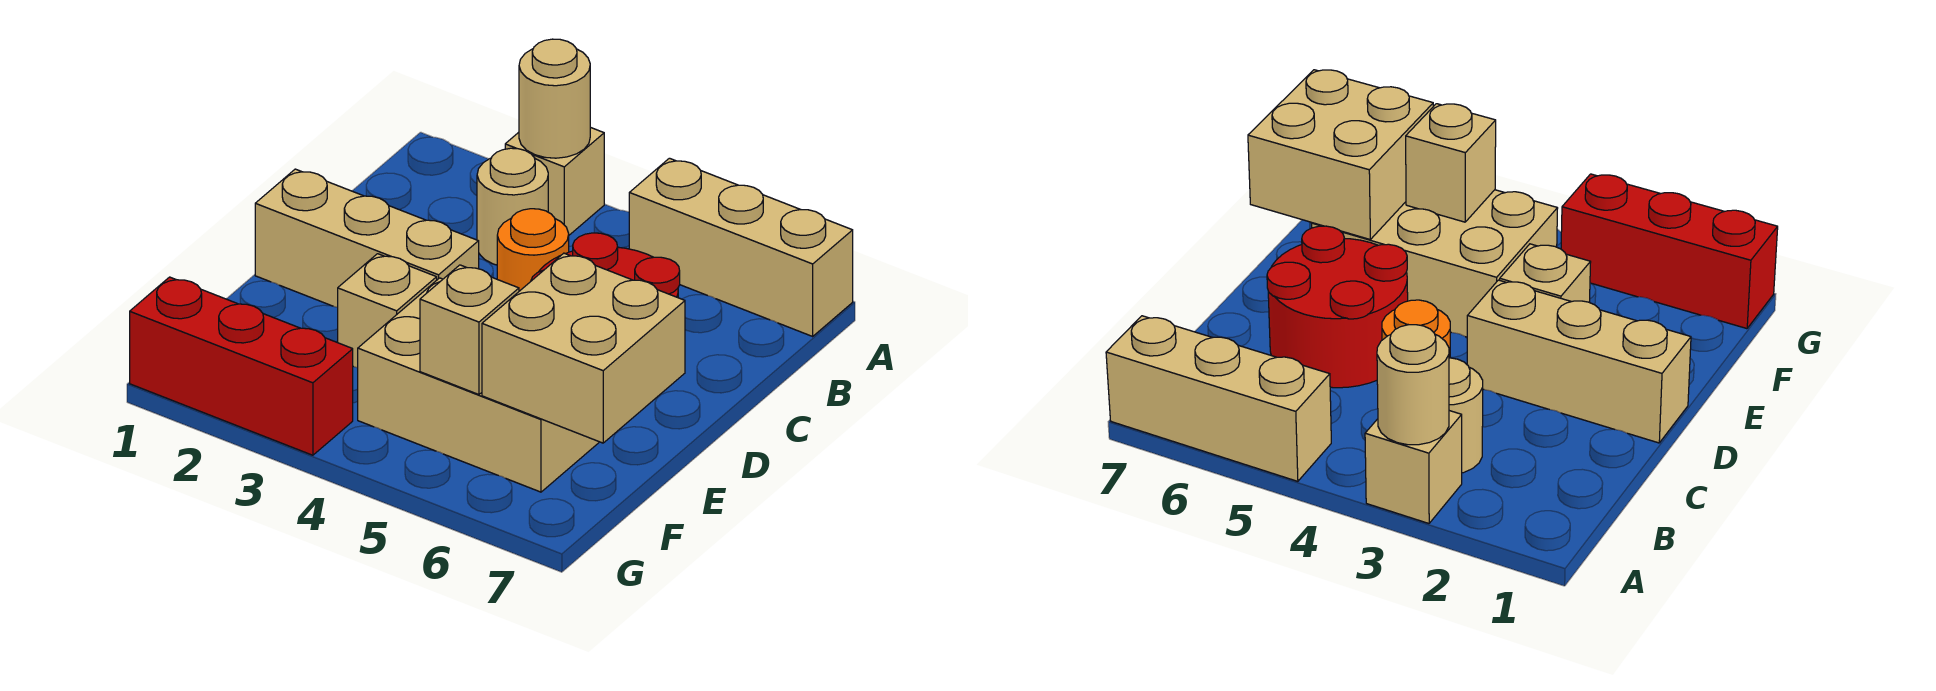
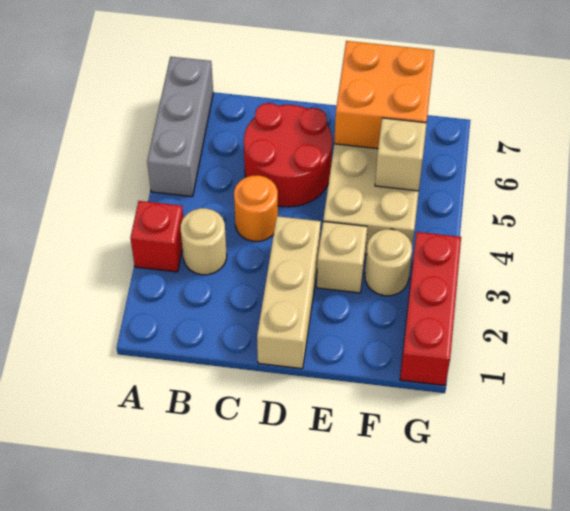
tan brick A3 level 1 -> red brick A3 level 1
tan round brick A3 level 2 -> tan round brick F3 level 1
tan brick A5:A7 level 1 -> grey brick A5:A7 level 1
tan brick E6:F7 level 2 -> orange brick E6:F7 level 2

